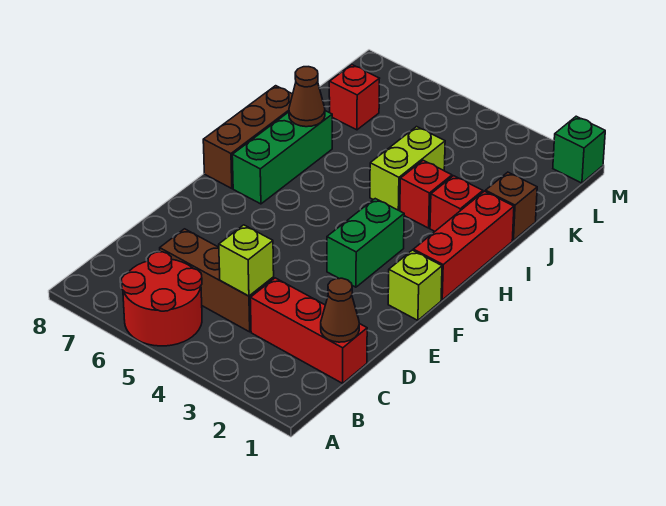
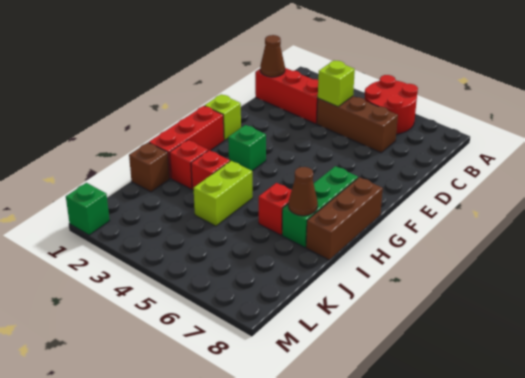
green brick F3:G3 level 1 -> green brick G3 level 1
red brick K7 level 1 -> red brick I6 level 1

